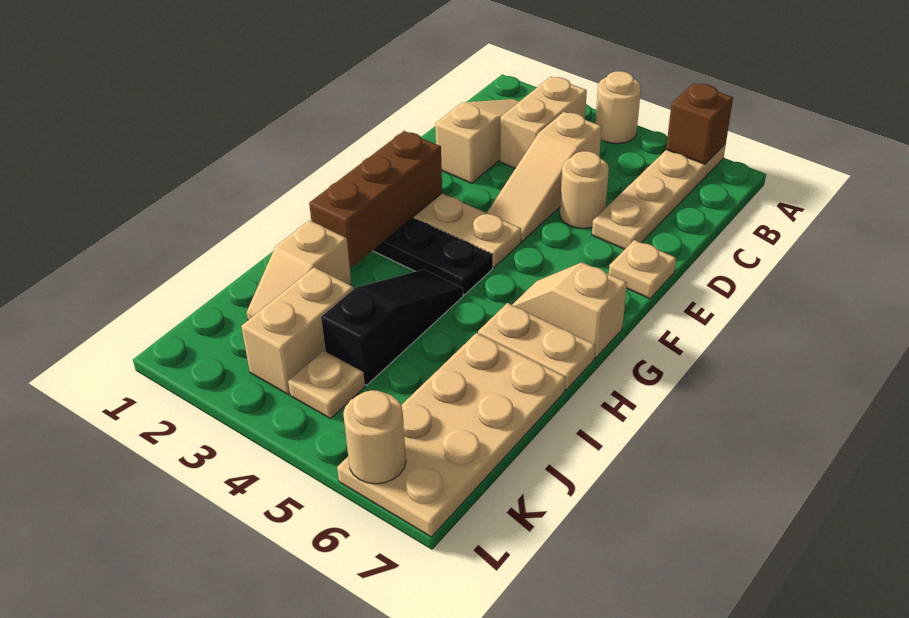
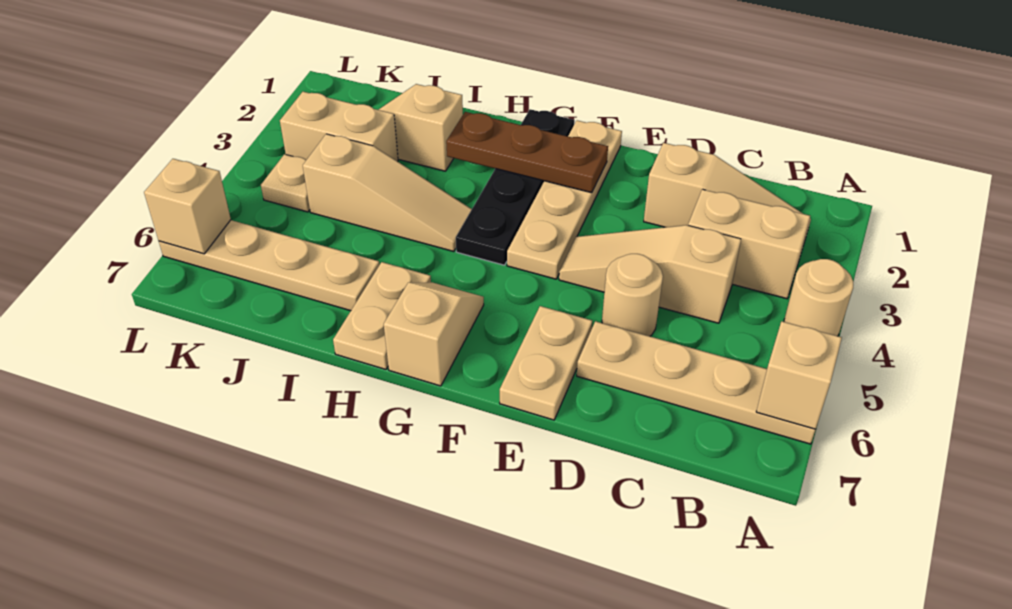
brown brick A6 level 2 -> tan brick A6 level 2
tan plate E7 level 1 -> tan plate E6:E7 level 1
brown brick F2:H2 level 2 -> brown plate F2:H2 level 2
black slope H4:J4 level 1 top J -> tan slope H4:J4 level 1 top J
tan plate I6:L7 level 1 -> tan plate I6:L6 level 1
tan round brick L6 level 2 -> tan brick L6 level 2

